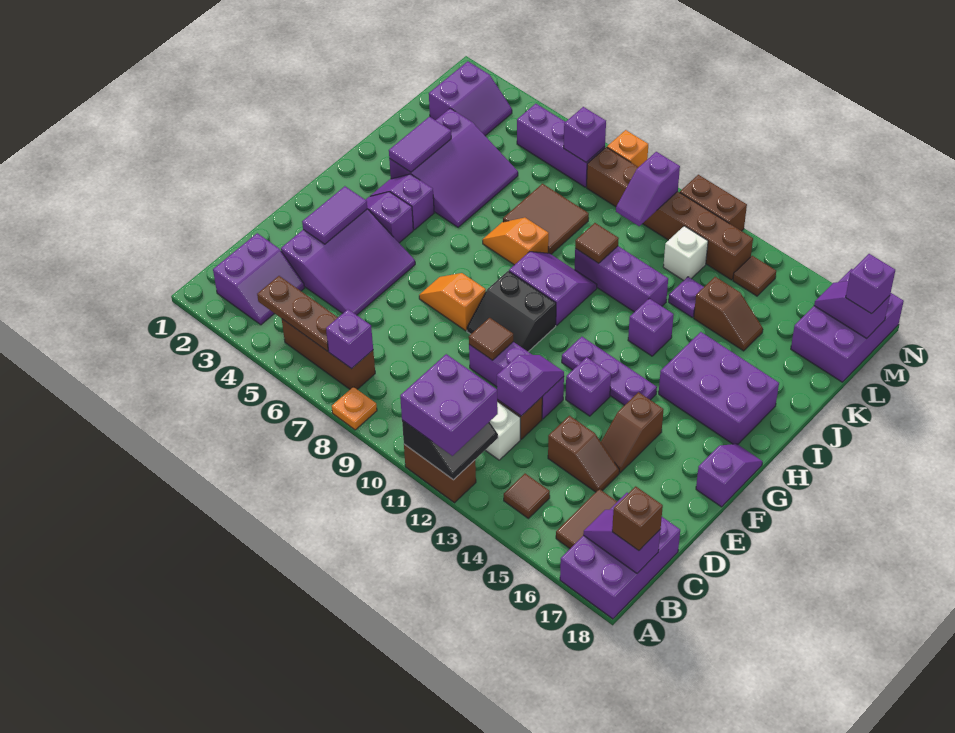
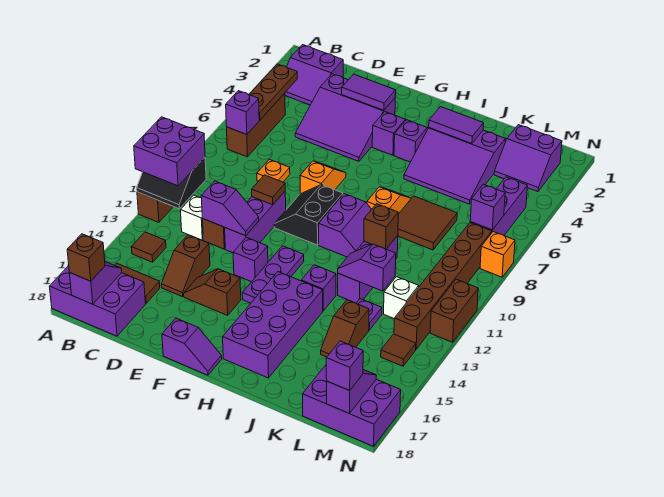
orange plate A8 level 1 -> orange plate D8 level 1
purple brick H15:I17 level 1 -> purple brick H14:I17 level 1
brown tile J10 level 2 -> brown brick J10 level 2
purple slope L10:M10 level 2 top M -> purple slope J12:K12 level 2 top K

